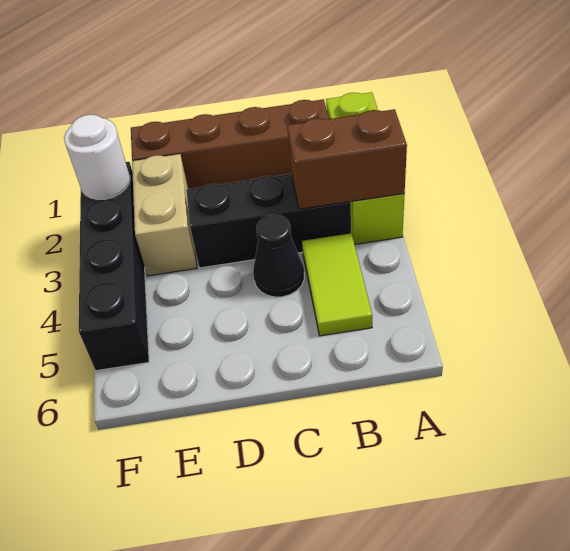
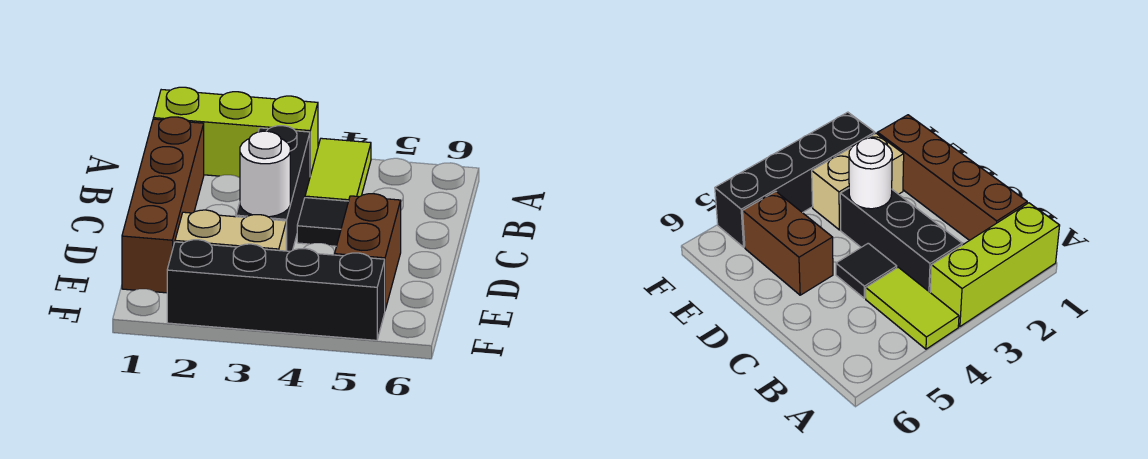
brown brick A3:B3 level 2 -> brown brick D5:E5 level 1
lime tile B4:B5 level 1 -> lime tile A4:B4 level 1
black cone C4 level 1 -> black tile C4 level 1
white round brick F2 level 2 -> white round brick D3 level 2

